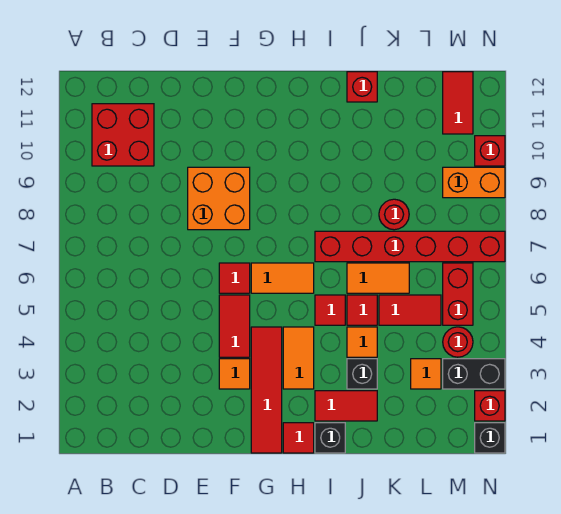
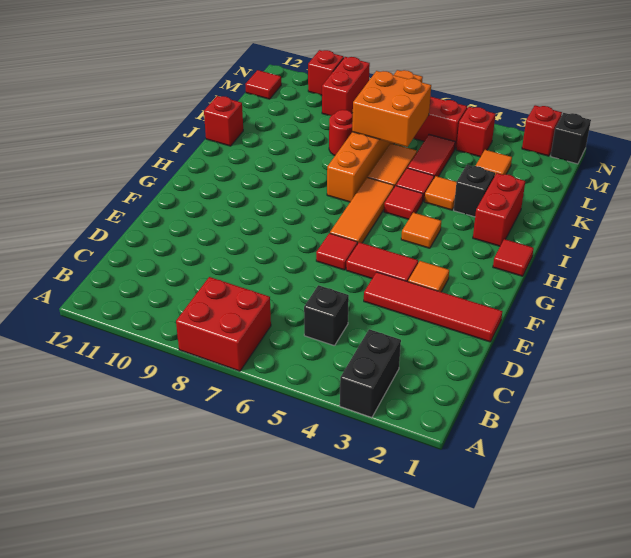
red brick B10:C11 level 1 -> red brick A7:B8 level 1
orange brick E8:F9 level 1 -> orange brick K6:L7 level 2
red tile G1:G4 level 1 -> red tile E1:E4 level 1
orange tile G6:H6 level 1 -> orange tile G6:I6 level 1
orange tile H3:H4 level 1 -> orange tile H4 level 1
black brick I1 level 1 -> black brick C5 level 1
red tile I2:J2 level 1 -> red brick I2:J2 level 1
red brick I7:N7 level 1 -> orange brick I7:N7 level 1
black brick M3:N3 level 1 -> black brick A3:B3 level 1
red round brick M4 level 1 -> red brick M4 level 1
orange brick M9:N9 level 1 -> red brick M9:N9 level 1
red tile M11:M12 level 1 -> red tile M12 level 1

